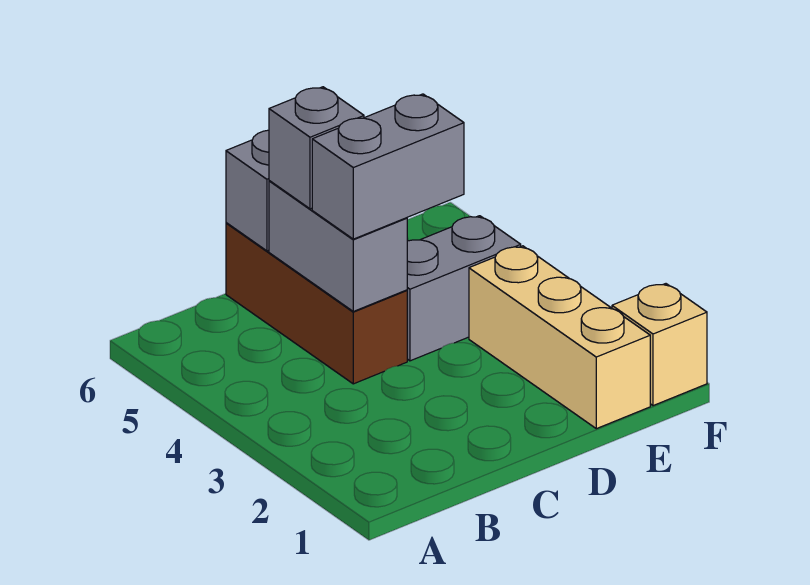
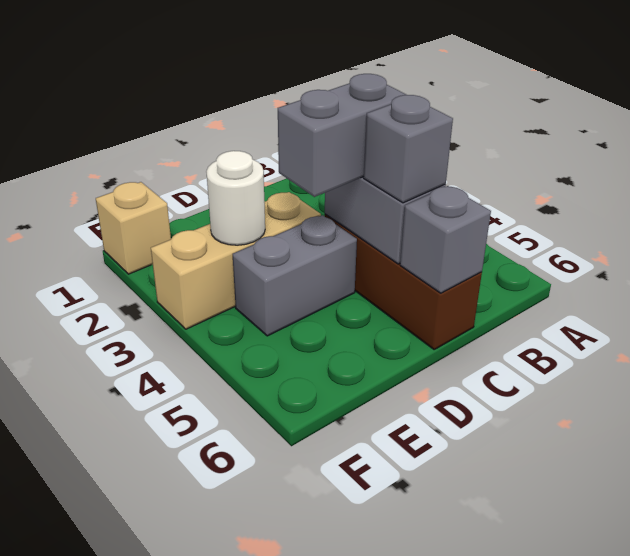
tan brick E1:E3 level 1 -> tan brick D3:F3 level 1
none -> white round brick E3 level 2

